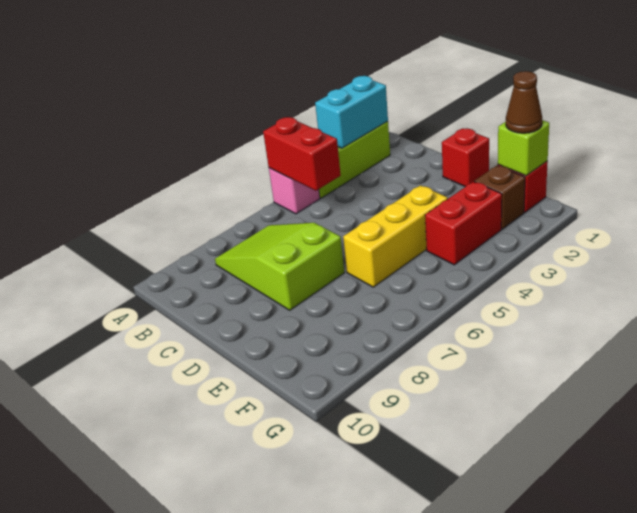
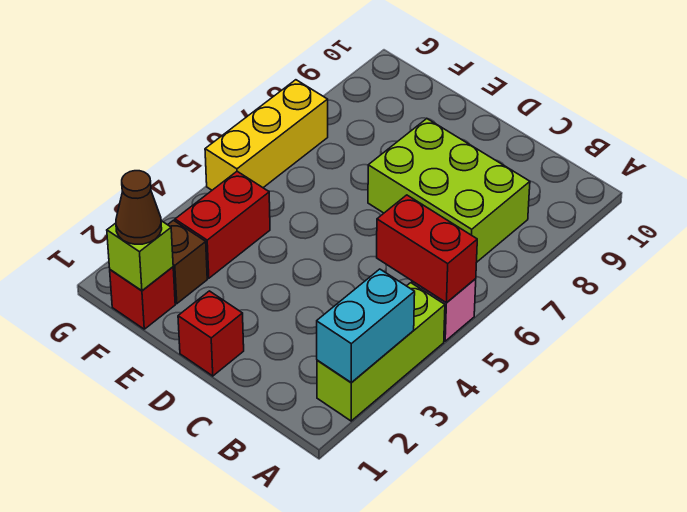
lime slope B7:D8 level 1 top D -> lime brick B7:D8 level 1
yellow brick E4:E6 level 1 -> yellow brick G5:G7 level 1

